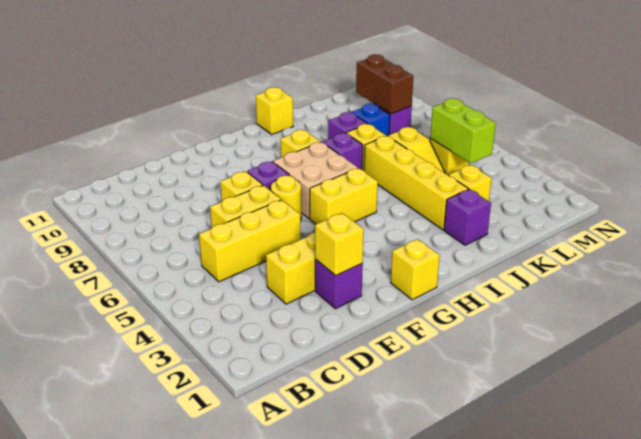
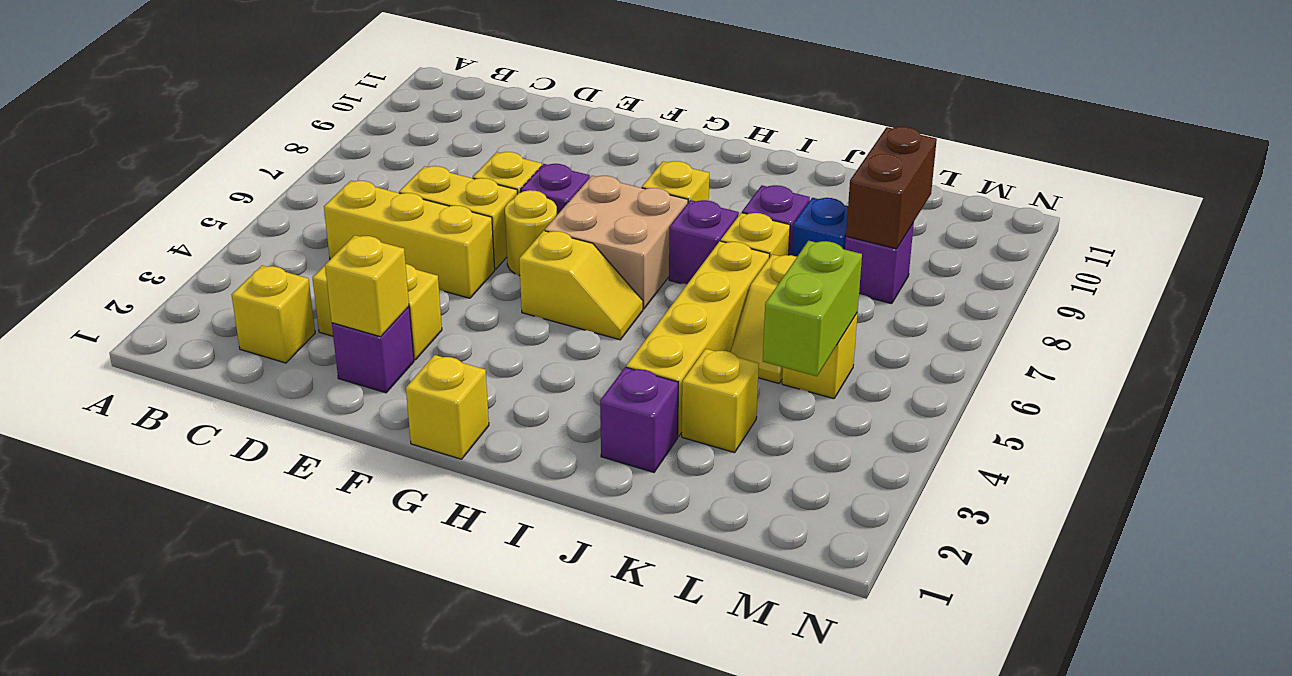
yellow brick G5:H5 level 1 -> yellow slope G5:H5 level 1 top G
yellow brick I11 level 1 -> yellow brick C2 level 1

